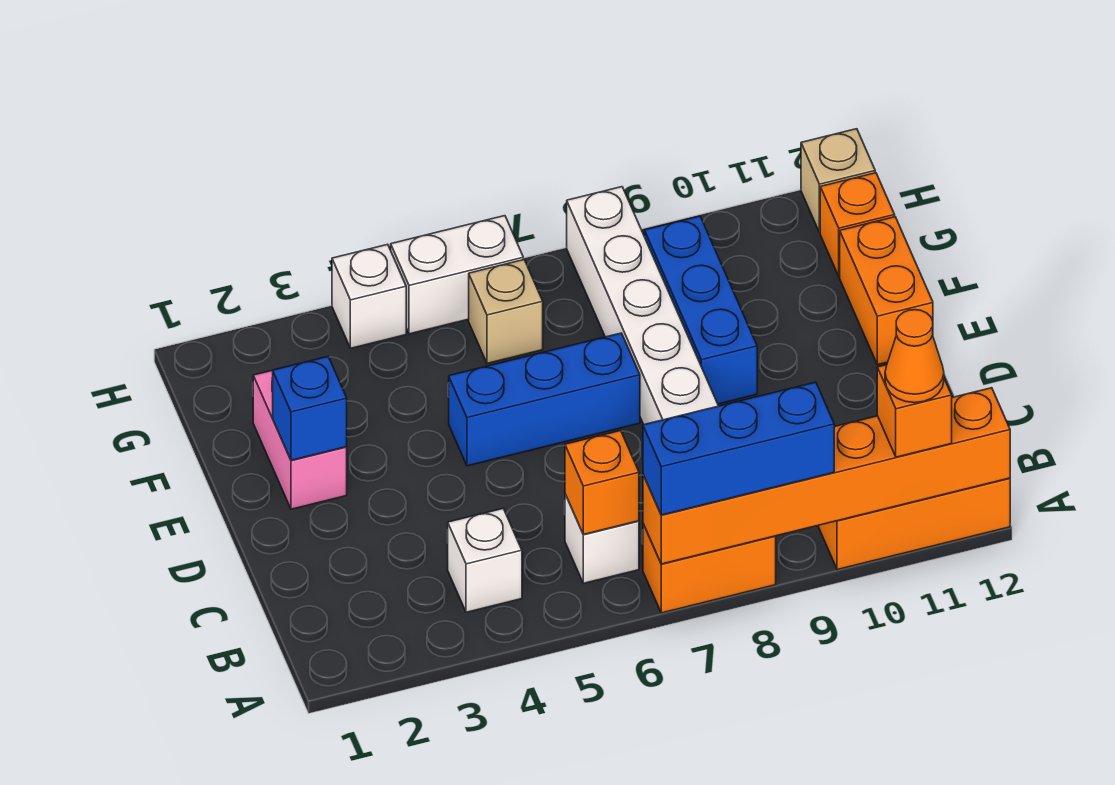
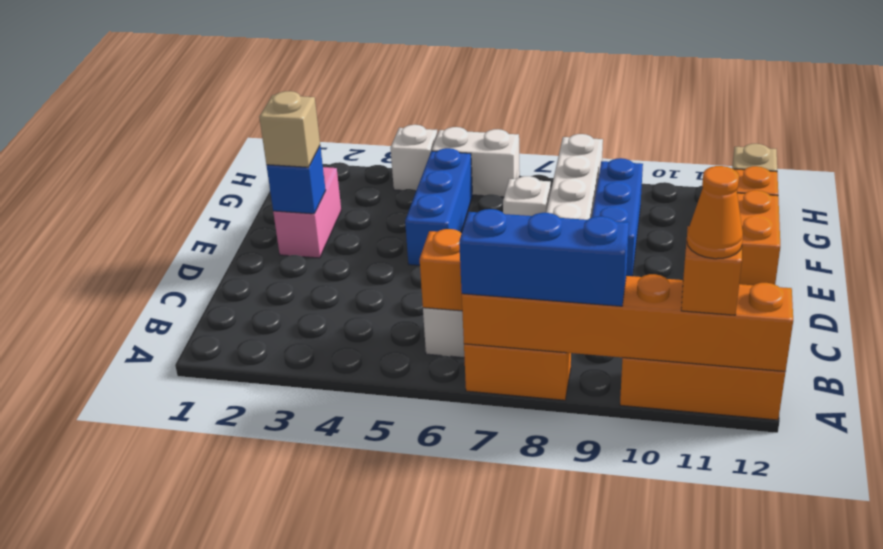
white brick B4 level 1 -> white brick F7 level 1
blue brick E5:E7 level 1 -> blue brick E5:G5 level 1
tan brick G6 level 1 -> tan brick E2 level 3

